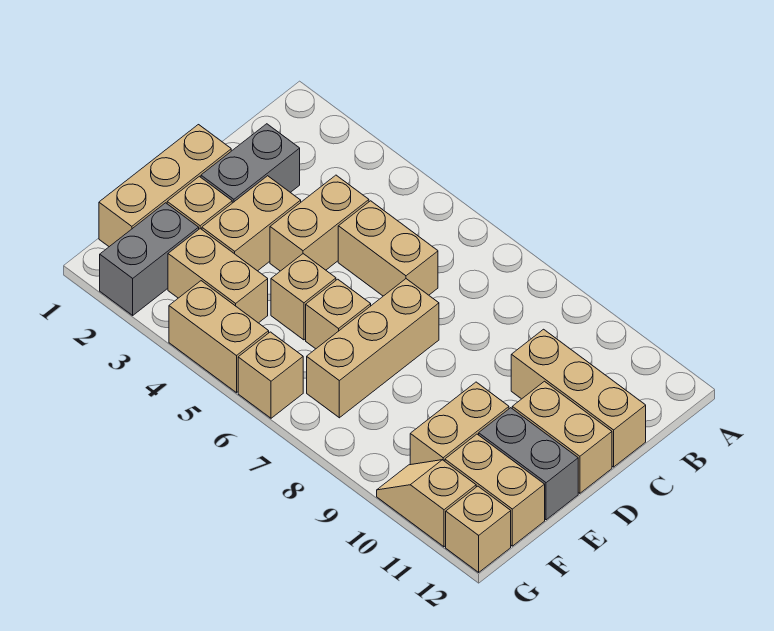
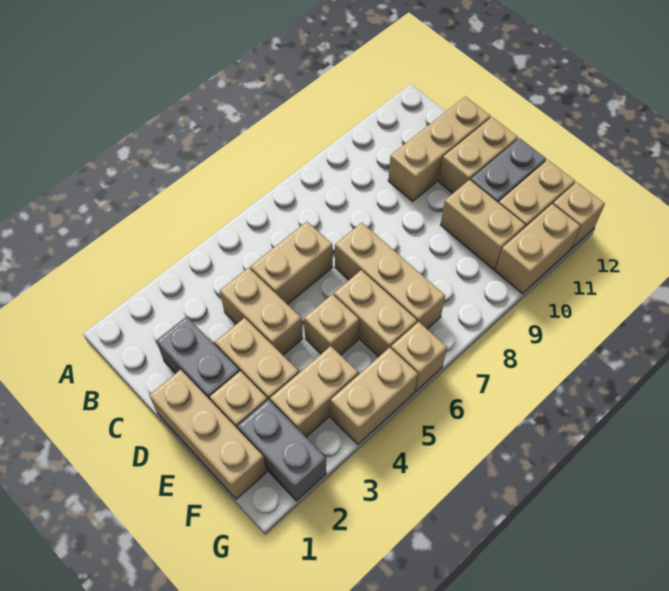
tan brick E6 level 1 -> tan brick E6:F6 level 1
tan slope G10:G11 level 1 top 11 -> tan brick G10:G11 level 1

